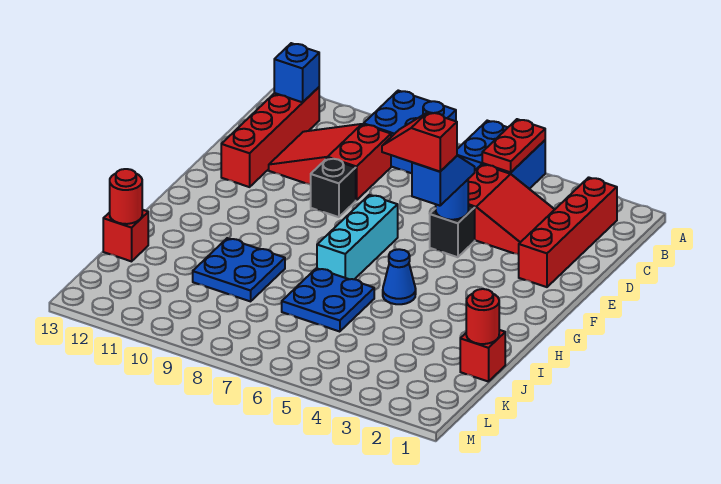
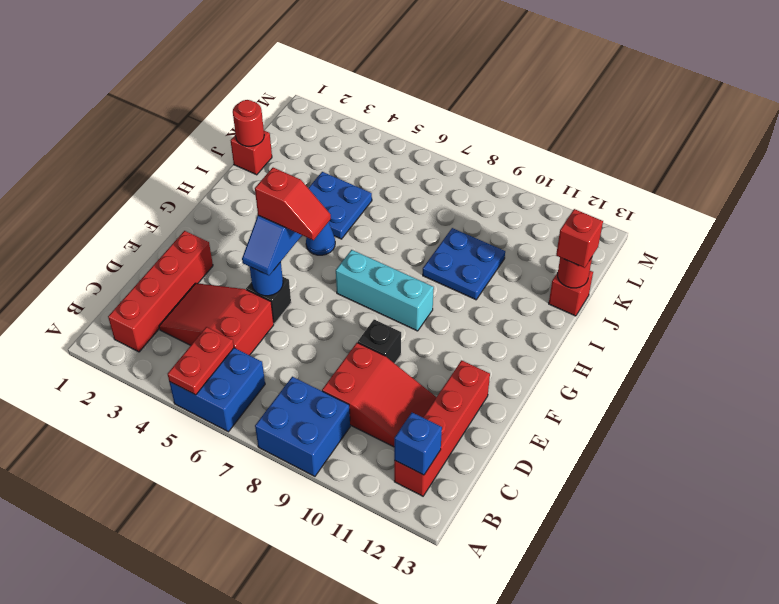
cyan brick F7:H7 level 1 -> cyan brick G7:G9 level 1
blue plate I6:J7 level 1 -> blue plate I4:J5 level 1
none -> red brick J13 level 3

